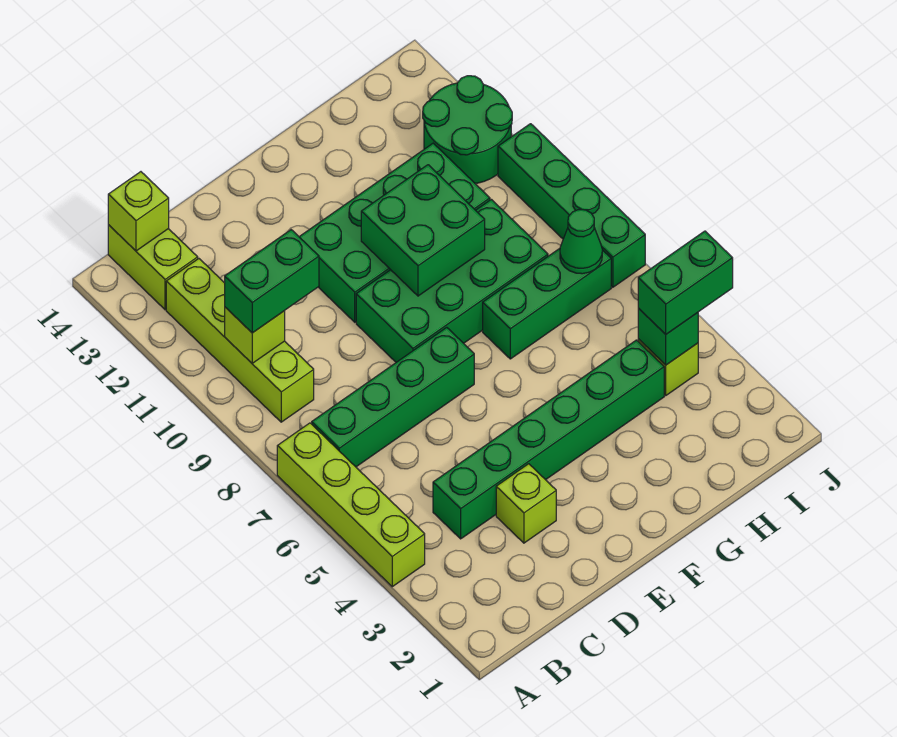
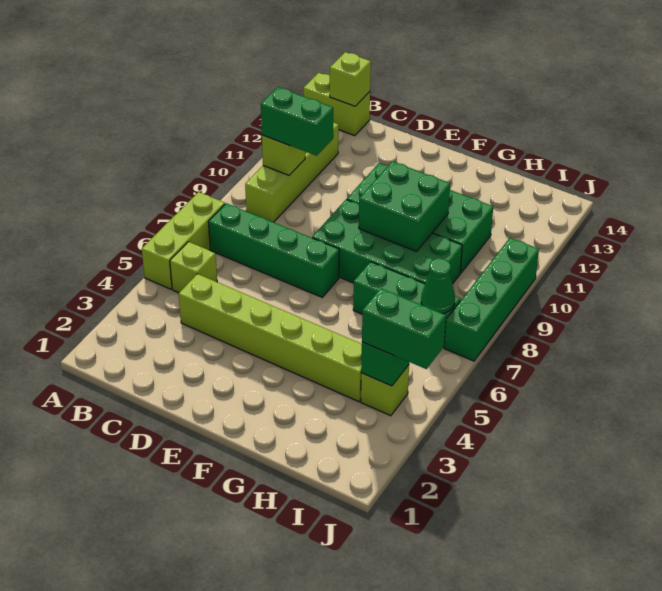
lime brick A4:A7 level 1 -> lime brick A5:A7 level 1
lime brick B13:B14 level 1 -> lime brick A14:B14 level 1
green brick C4:H4 level 1 -> lime brick C4:H4 level 1
lime brick D3 level 1 -> lime brick B5 level 1
green round brick I11:J12 level 1 -> none

